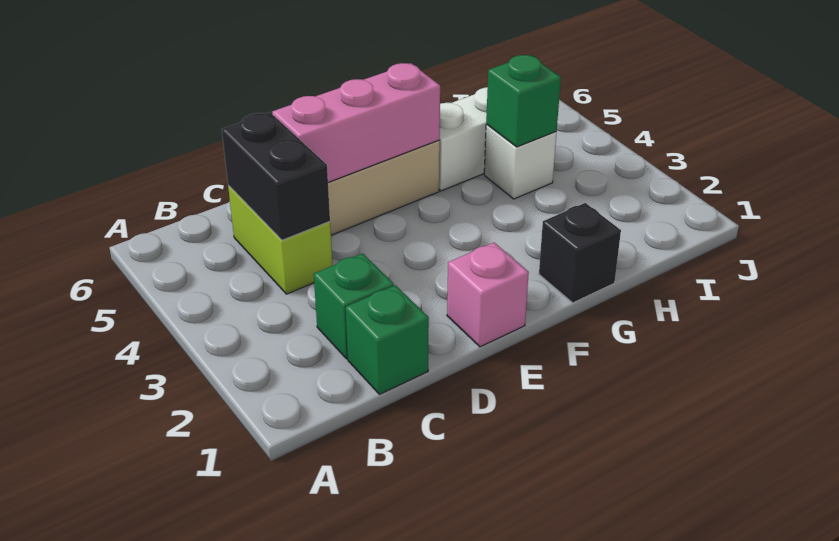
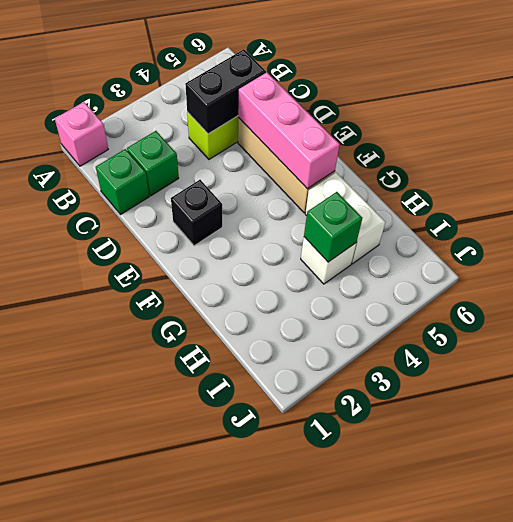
pink brick E1 level 1 -> pink brick A1 level 1
black brick G1 level 1 -> black brick E2 level 1

